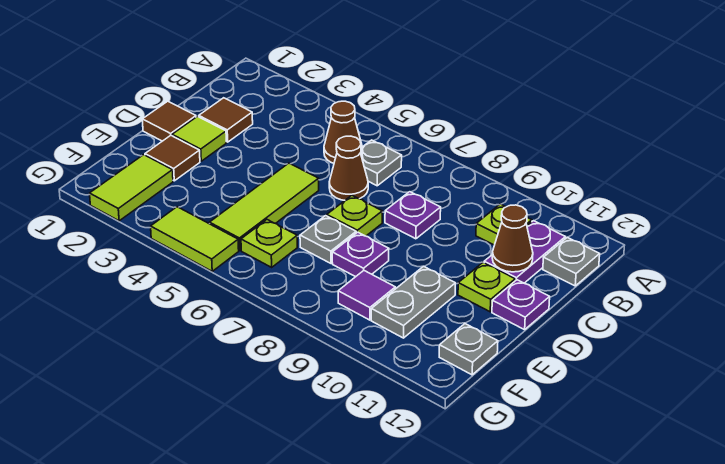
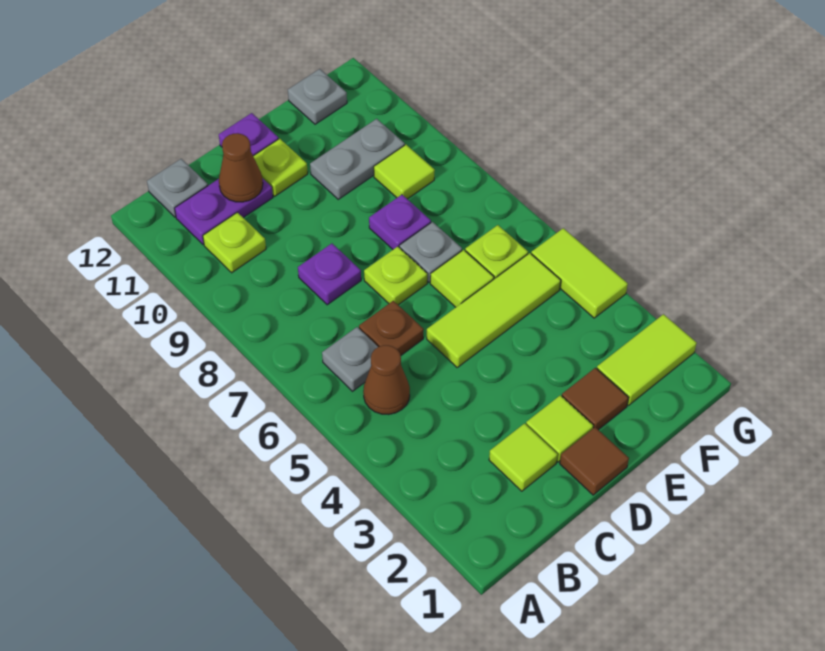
brown tile C2 level 1 -> lime tile C2 level 1
brown cone C6 level 1 -> brown plate C6 level 1
none -> lime tile E6 level 1
purple tile F9 level 1 -> lime tile F9 level 1

